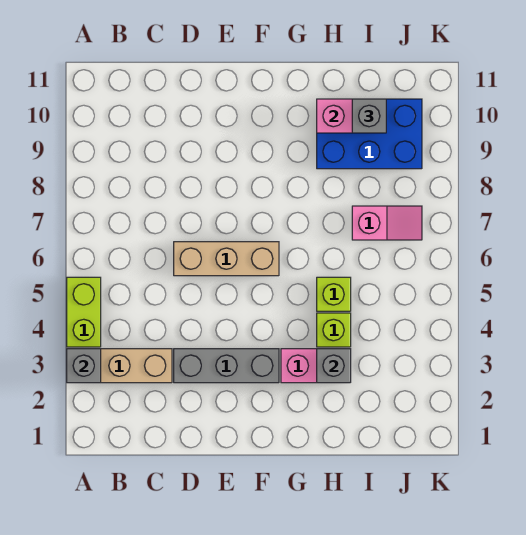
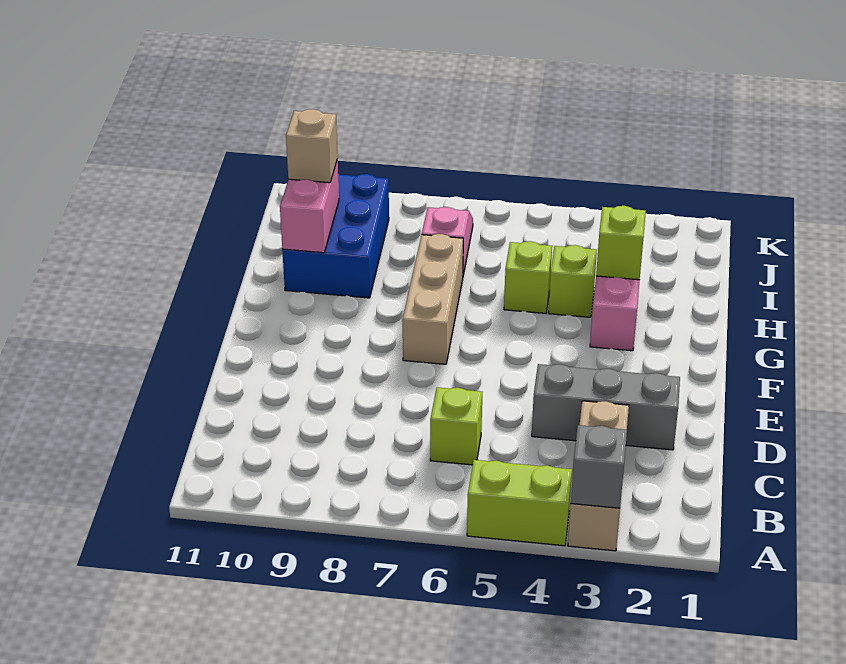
none -> lime brick C6 level 1
grey brick D3:F3 level 1 -> grey brick D2:D4 level 1
tan brick D6:F6 level 1 -> tan brick F7:H7 level 1
grey brick H3 level 2 -> lime brick H3 level 2
grey brick I10 level 3 -> tan brick I10 level 3

